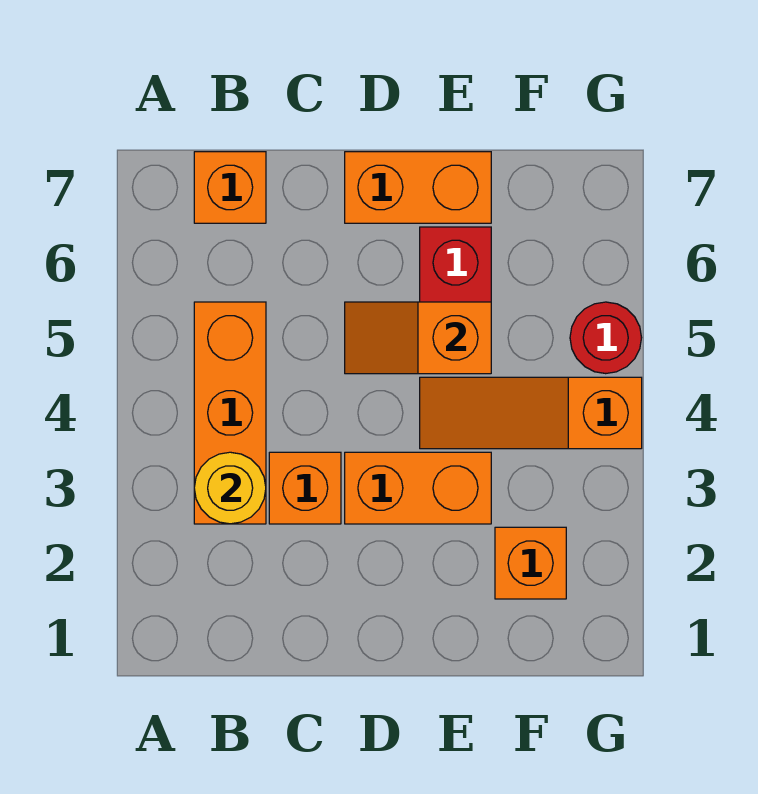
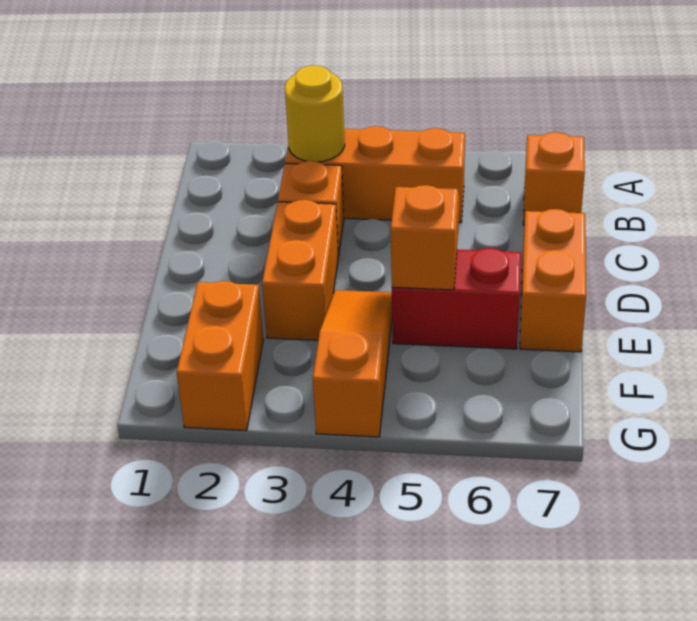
orange brick F2 level 1 -> orange brick F2:G2 level 1
red round brick G5 level 1 -> none

